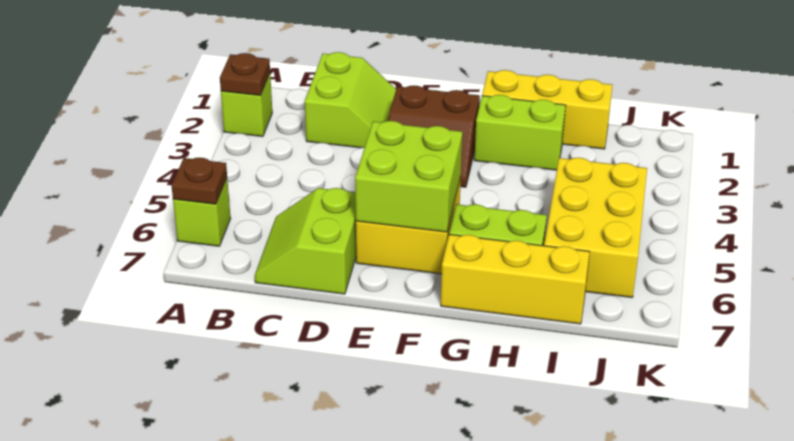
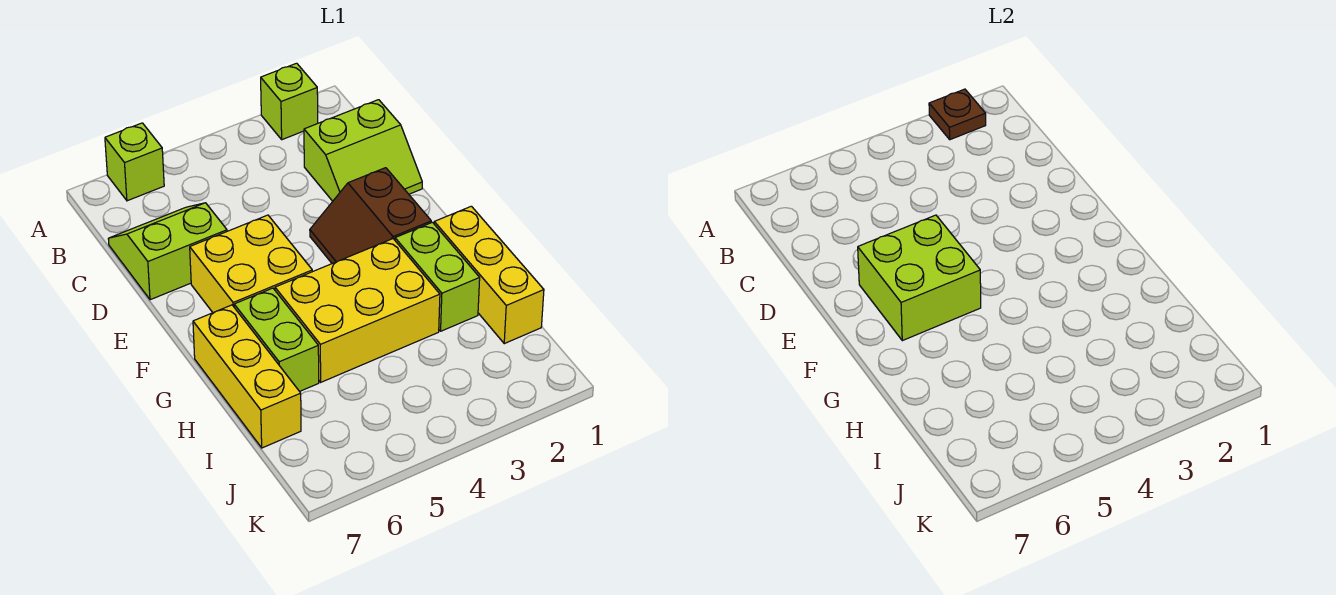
brown plate A6 level 2 -> none
yellow brick I4:J6 level 1 -> yellow brick G3:H5 level 1

